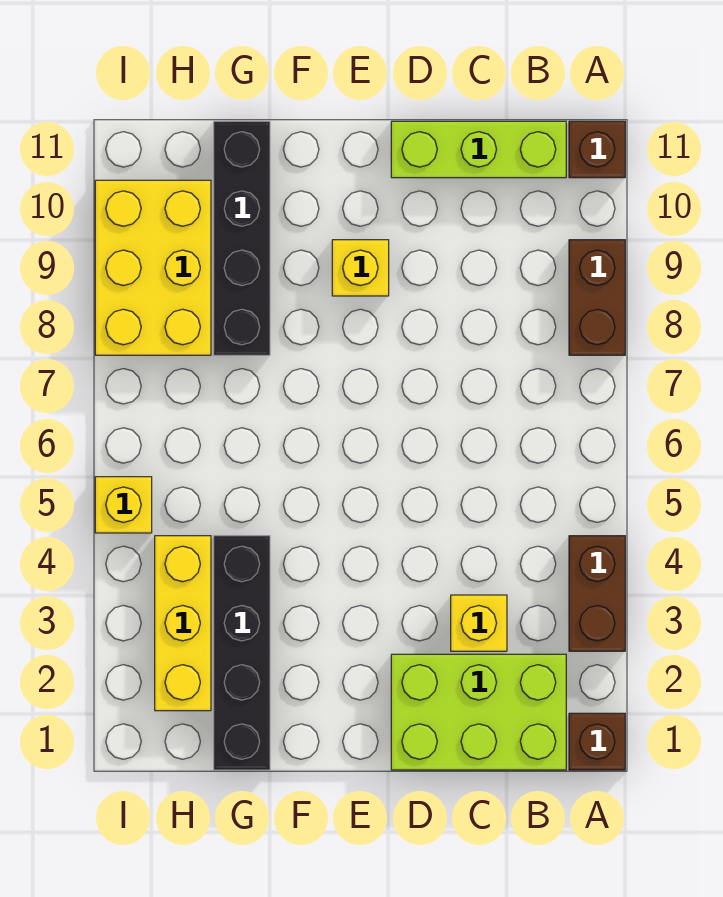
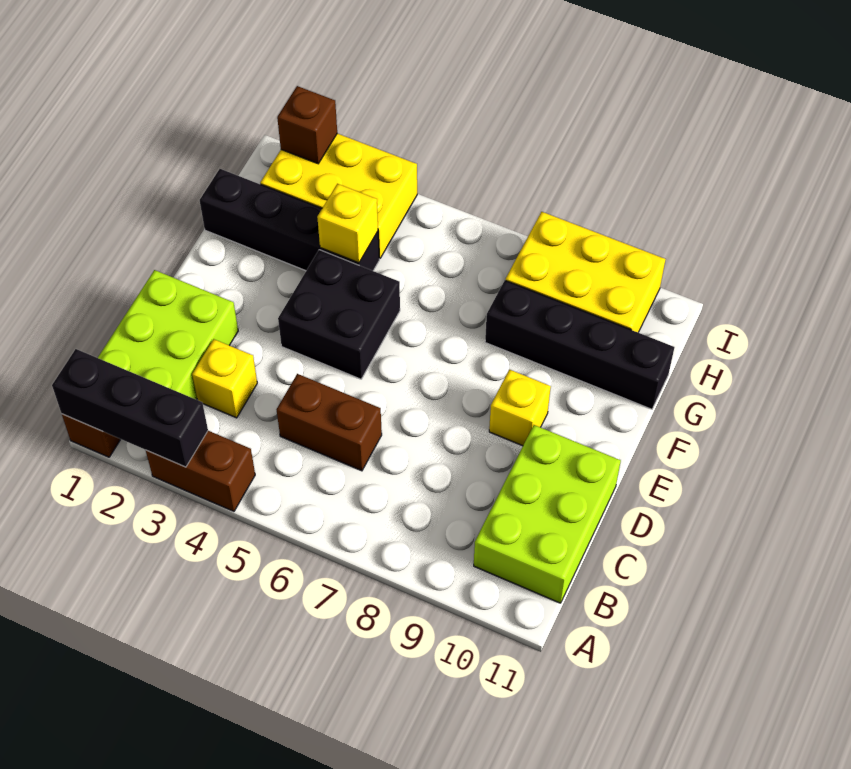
none -> black brick A1:A3 level 2
brown brick A8:A9 level 1 -> brown brick C5:C6 level 1
brown brick A11 level 1 -> brown brick I2 level 2
lime brick B11:D11 level 1 -> lime brick B10:D11 level 1
none -> black brick E4:F5 level 1
yellow brick H2:H4 level 1 -> yellow brick H2:I4 level 1
yellow brick I5 level 1 -> yellow brick G4 level 2

